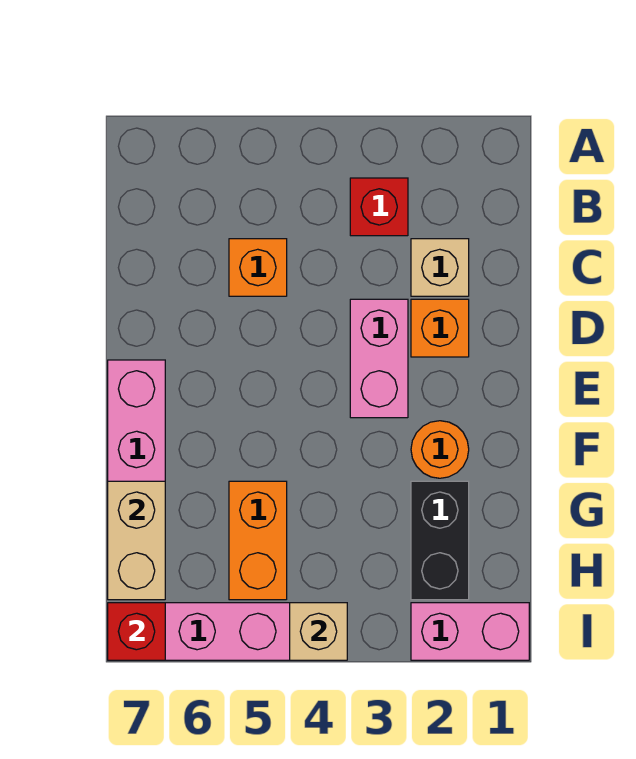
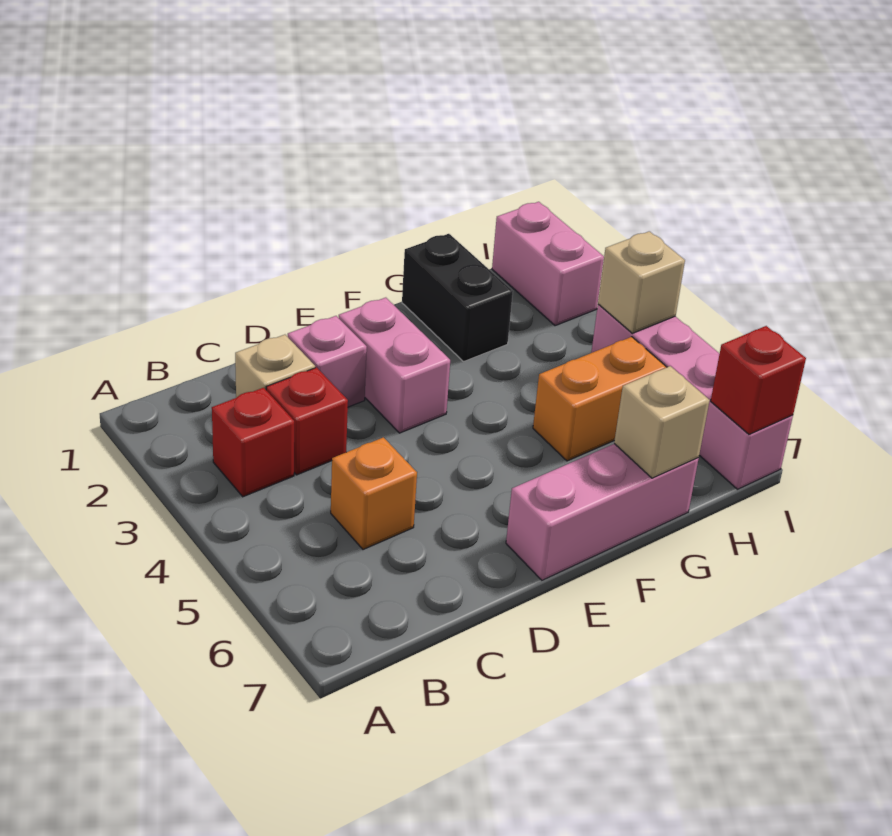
none -> red brick C3 level 1
orange brick D2 level 1 -> pink brick D2 level 1
pink brick D3:E3 level 1 -> pink brick E2:E3 level 1
orange round brick F2 level 1 -> none
black brick G2:H2 level 1 -> black brick G1:G2 level 1
tan brick G7:H7 level 2 -> tan brick G7 level 2

